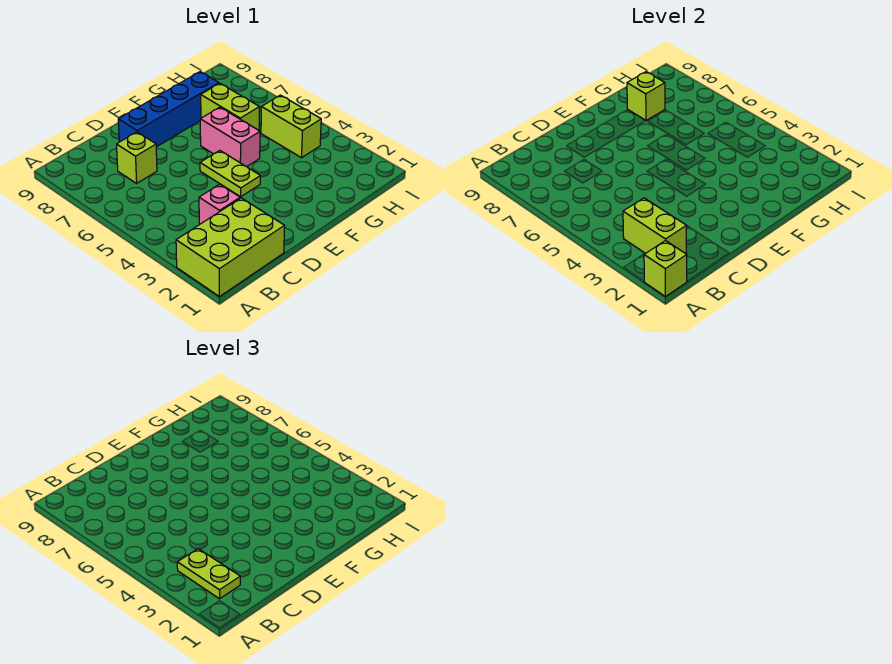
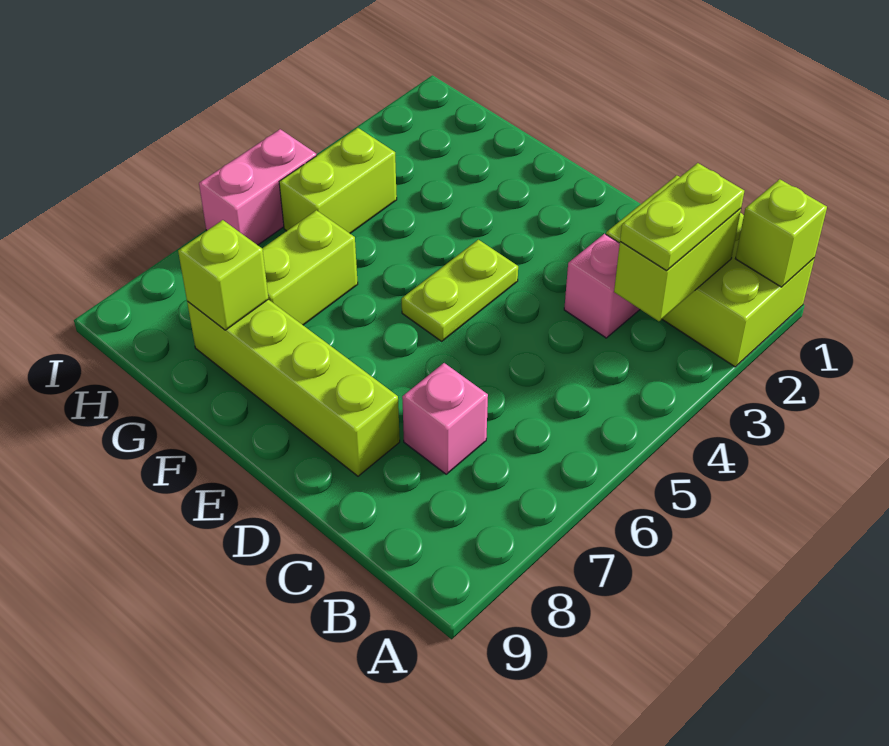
lime brick C7 level 1 -> pink brick C7 level 1
blue brick D8:G8 level 1 -> lime brick D8:G8 level 1
pink brick F5:F6 level 1 -> pink brick I5:I6 level 1

